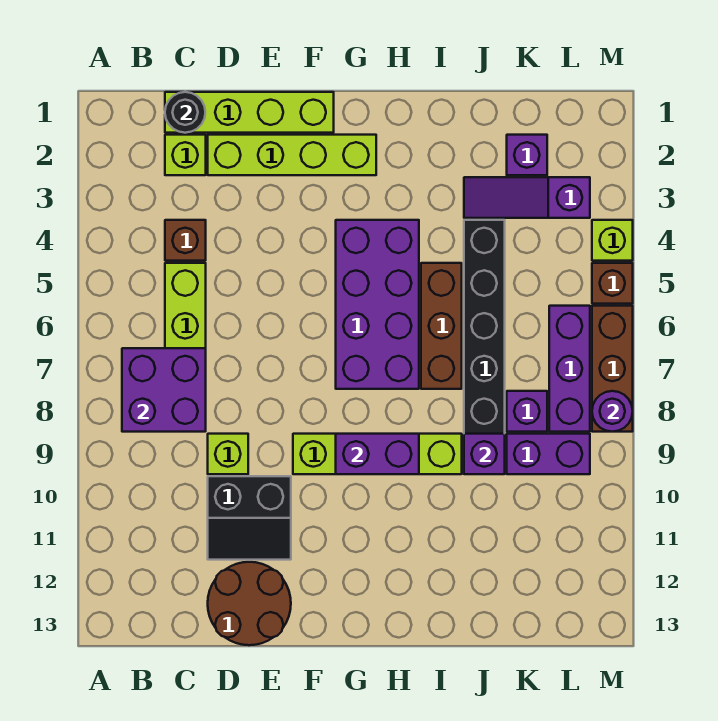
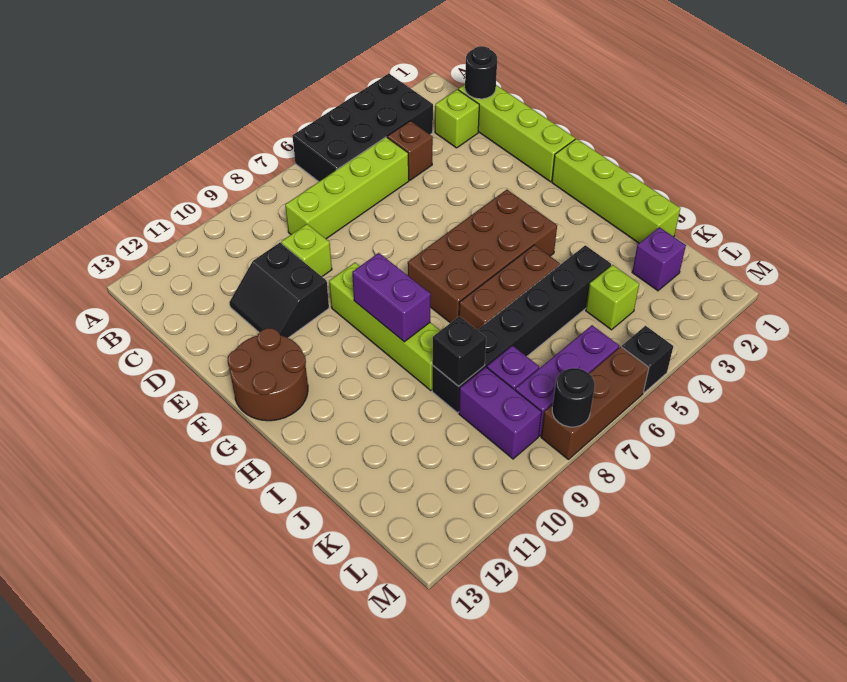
none -> black brick A3:B6 level 1
purple brick B7:C8 level 2 -> none
lime brick D2:G2 level 1 -> lime brick G1:J1 level 1
brown round brick D12:E13 level 1 -> brown round brick F12:G13 level 1
purple brick G4:H7 level 1 -> brown brick G4:H7 level 1
purple slope J3:L3 level 1 top L -> none
purple brick J9 level 2 -> black brick J9 level 2
lime brick M4 level 1 -> lime brick K4 level 1
brown brick M5 level 1 -> black brick M5 level 1
purple round brick M8 level 2 -> black round brick M8 level 2

